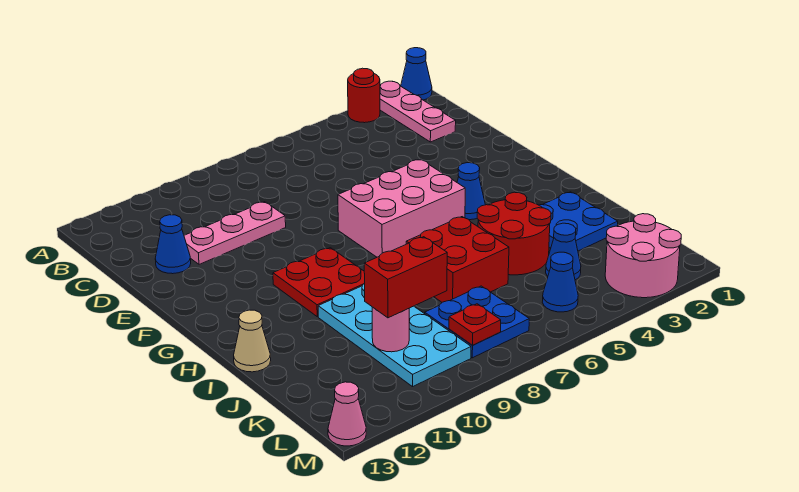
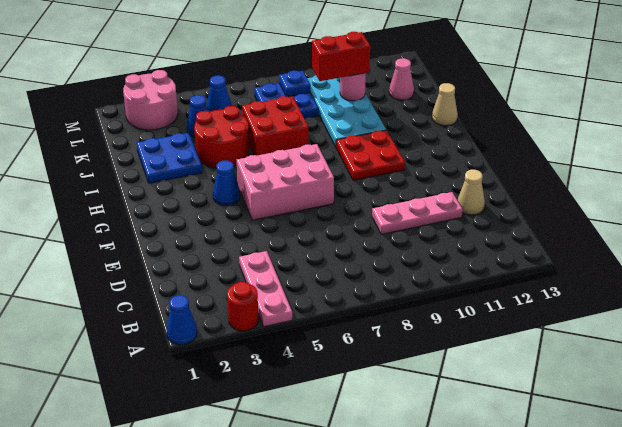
pink plate A2:C2 level 1 -> pink plate A4:C4 level 1
blue cone D12 level 1 -> tan cone D12 level 1
red plate L8 level 2 -> blue plate L8 level 2
pink cone M13 level 1 -> pink cone K12 level 1

